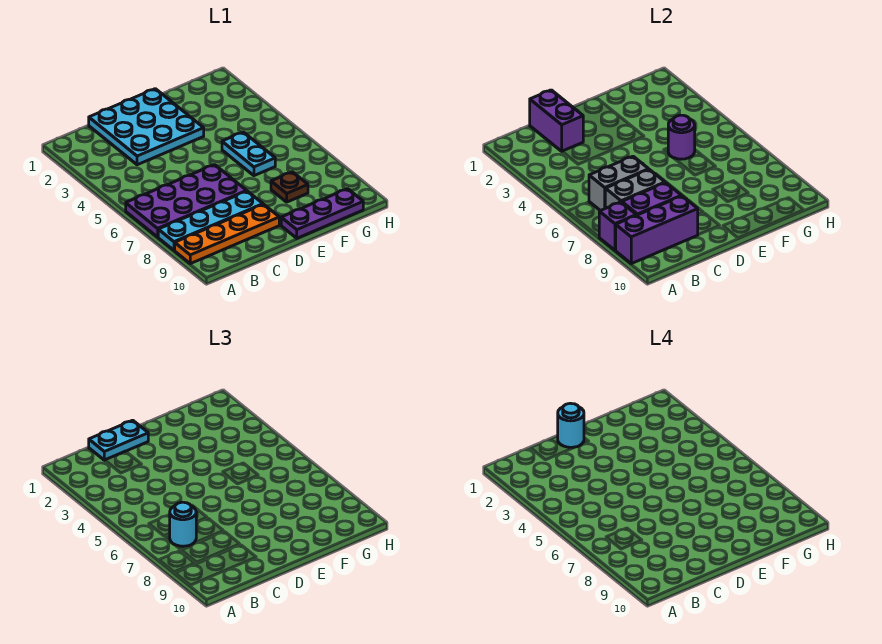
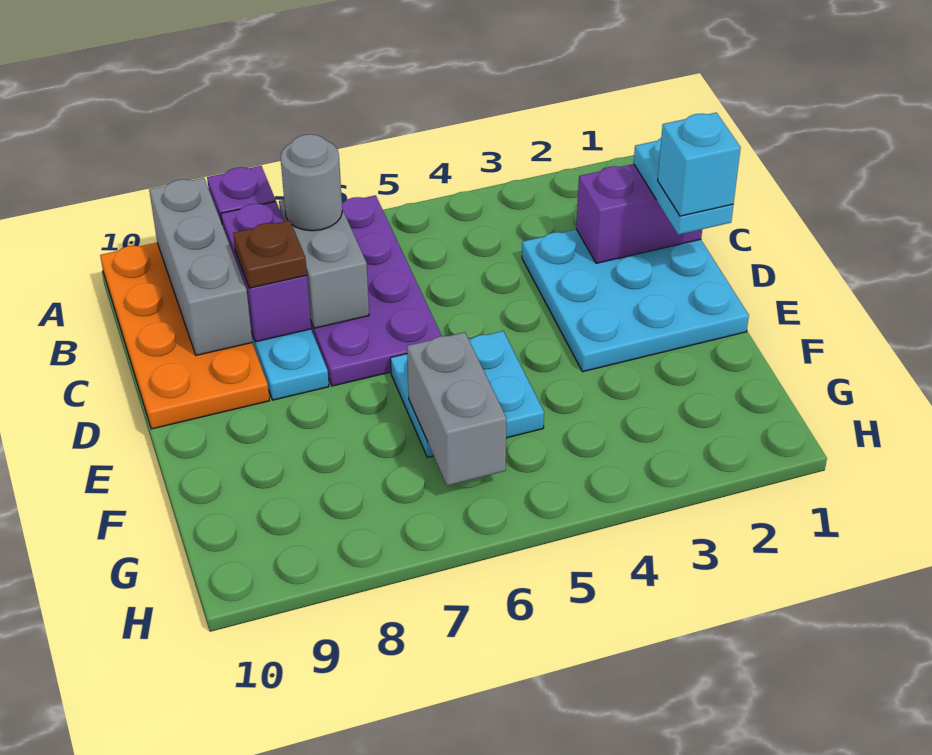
orange plate A9:D9 level 1 -> orange plate A9:D10 level 1
purple brick A9:C9 level 2 -> grey brick A9:C9 level 2
grey brick B6:C6 level 2 -> grey brick F6:G6 level 2
cyan round brick B7 level 3 -> grey round brick B7 level 3
cyan round brick D1 level 4 -> cyan brick D1 level 4
purple plate E10:G10 level 1 -> none
cyan plate F5:F6 level 1 -> cyan plate E5:F6 level 1
purple round brick F5 level 2 -> none
brown plate F8 level 1 -> brown plate C8 level 3

